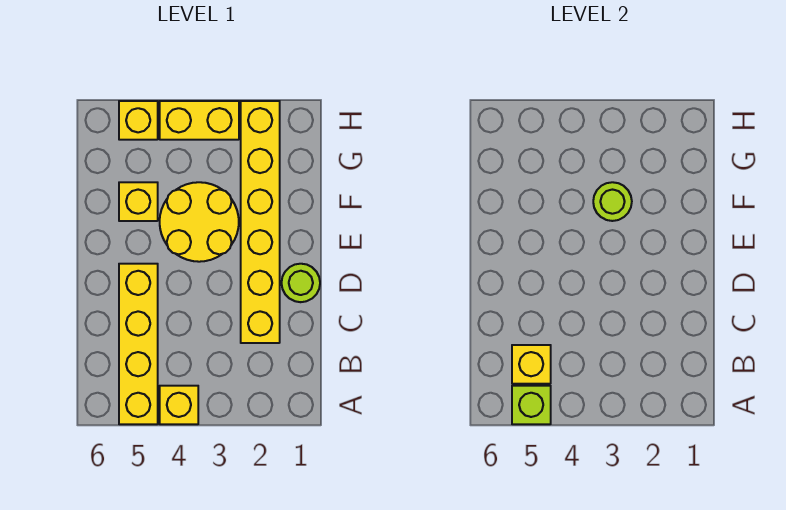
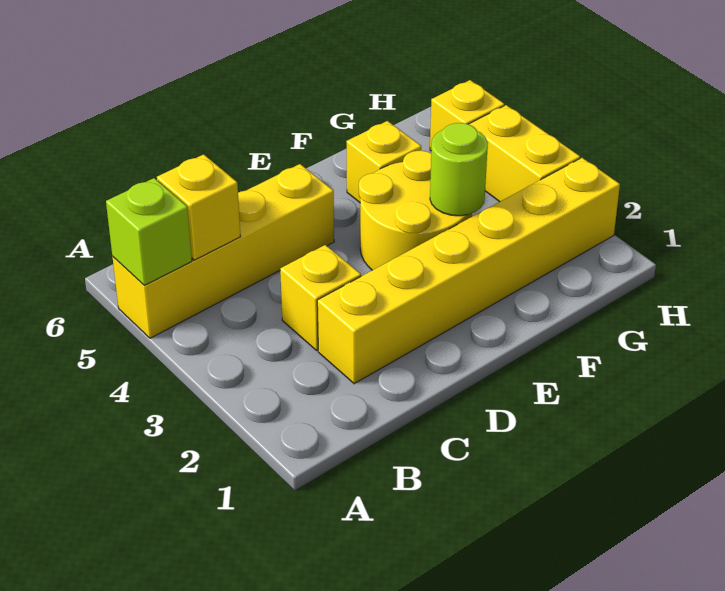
yellow brick A4 level 1 -> yellow brick C3 level 1
lime round brick D1 level 1 -> none

